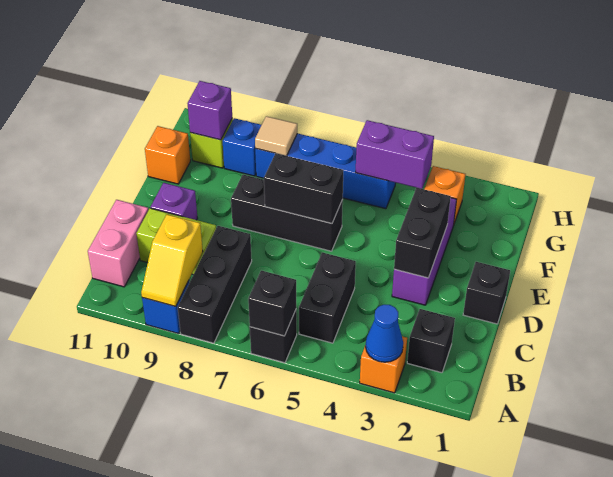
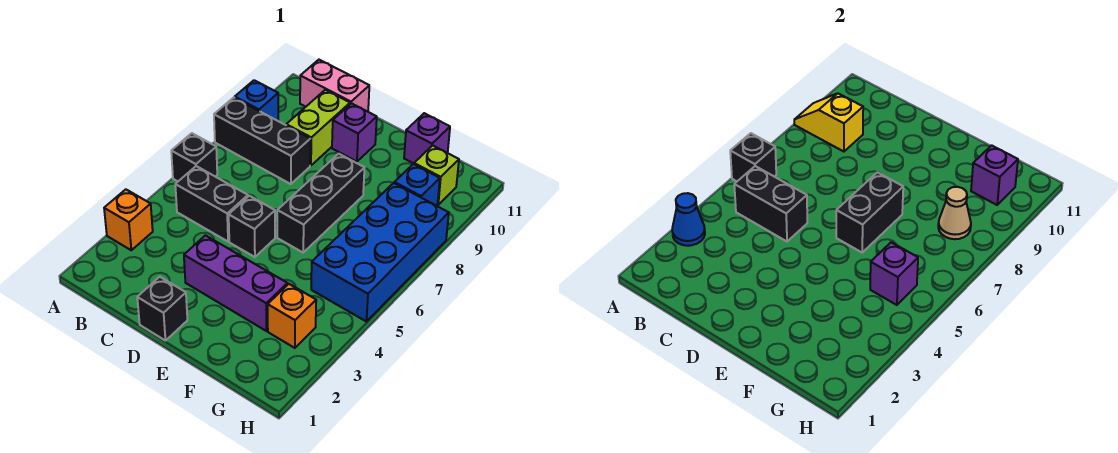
black brick B2 level 1 -> black brick D5 level 1
black brick D3:E3 level 2 -> black brick B5:C5 level 2
orange brick F11 level 1 -> purple brick F11 level 1
purple brick G4:G5 level 2 -> purple brick G5 level 2
blue brick G5:G8 level 1 -> blue brick G5:H8 level 1
tan tile G8 level 2 -> tan cone G8 level 2

